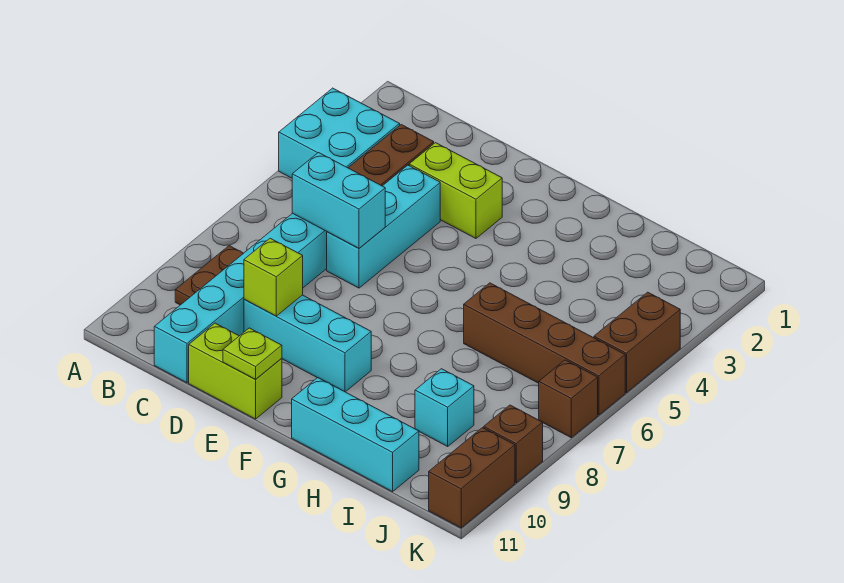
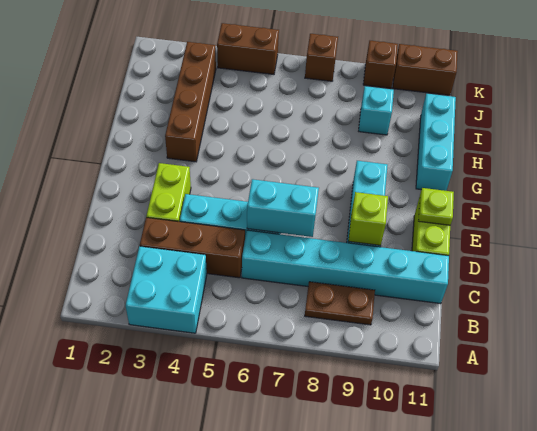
cyan brick C6:D6 level 2 -> cyan brick D6:D7 level 2
brown brick H6:K6 level 1 -> brown brick G3:J3 level 1

